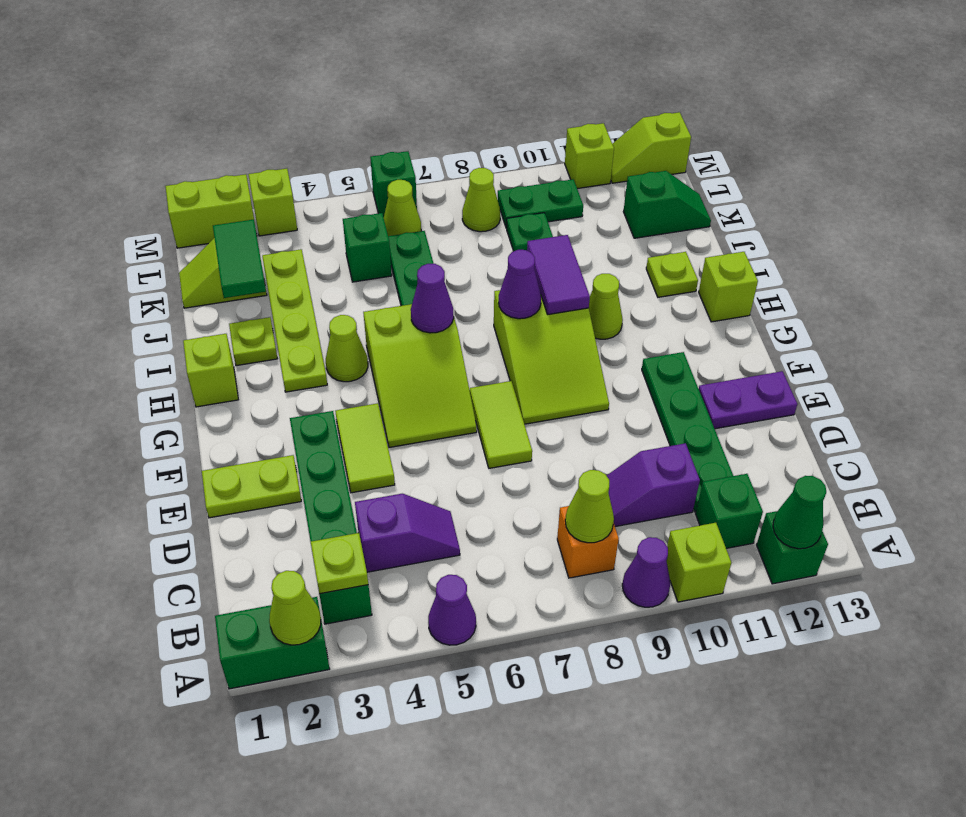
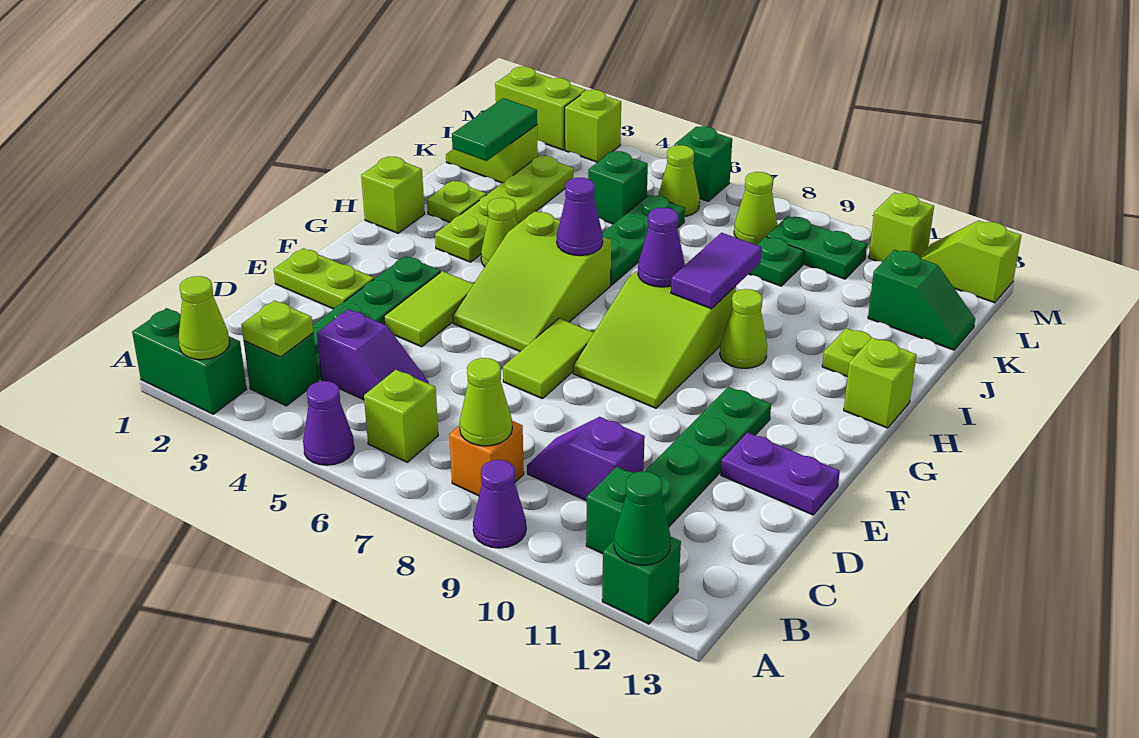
lime brick A10 level 1 -> lime brick B6 level 1

